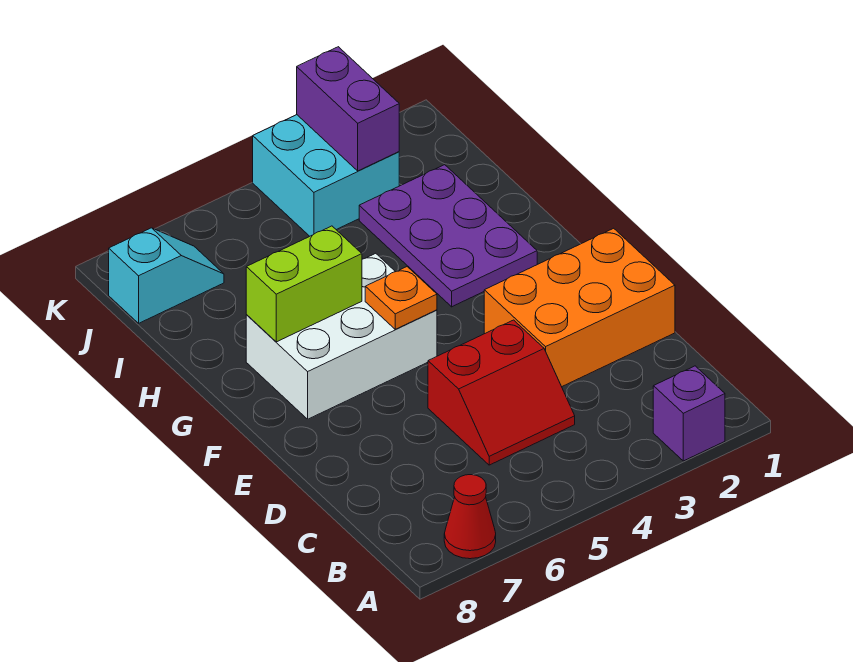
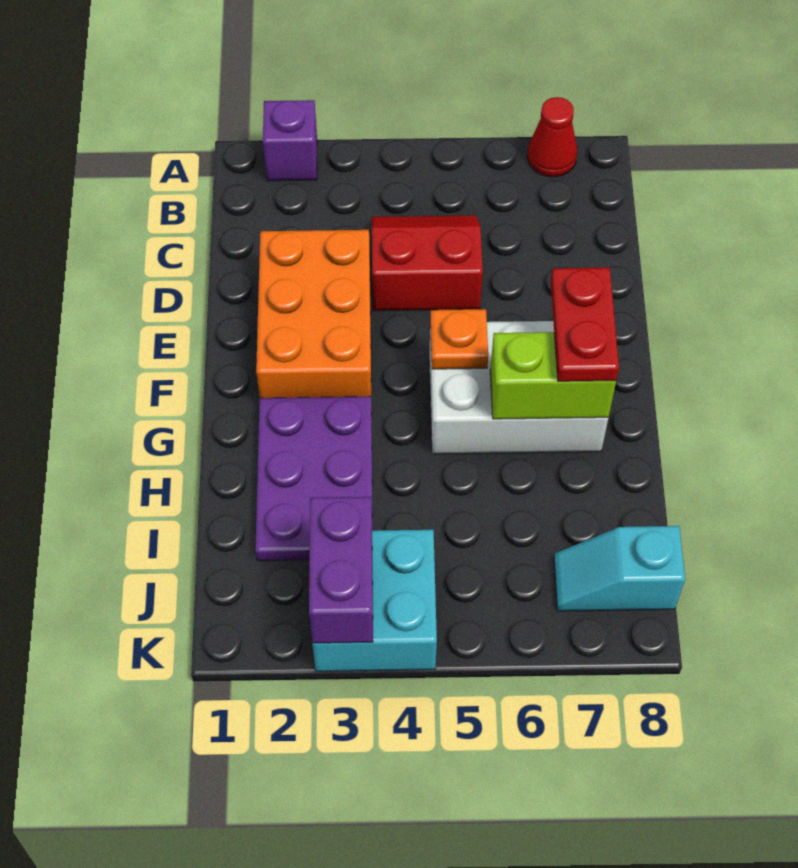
orange brick D1:E3 level 1 -> orange brick D2:F3 level 1
none -> red plate F7:G7 level 3

